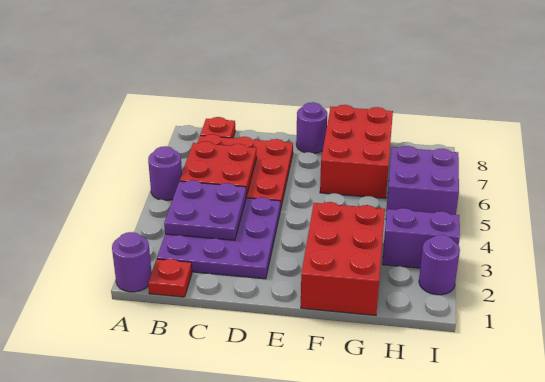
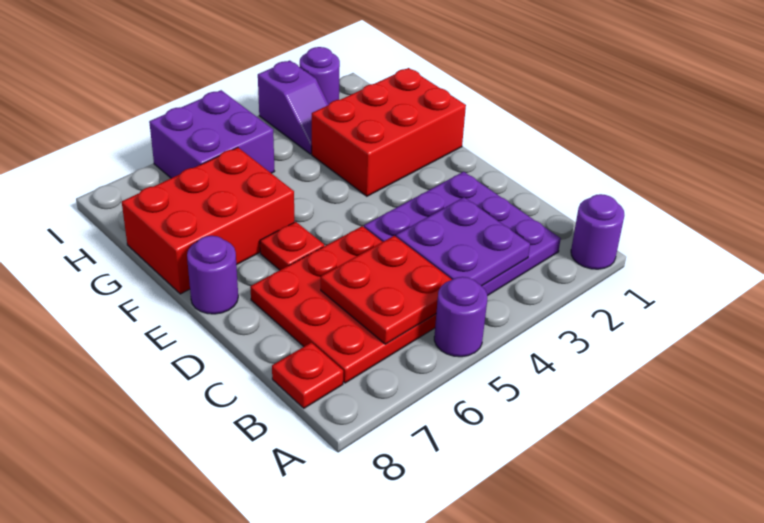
red plate B1 level 1 -> red plate E6 level 1
purple brick H3:I3 level 1 -> purple slope H3:I3 level 1 top I

